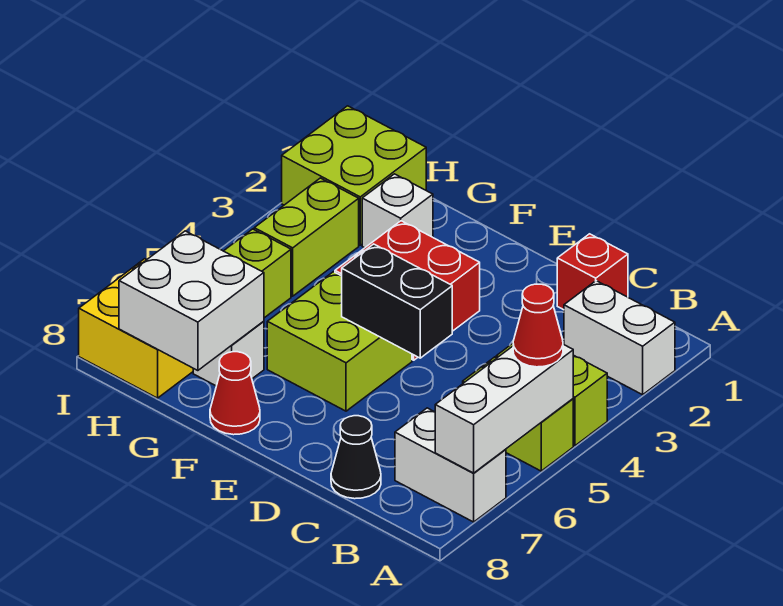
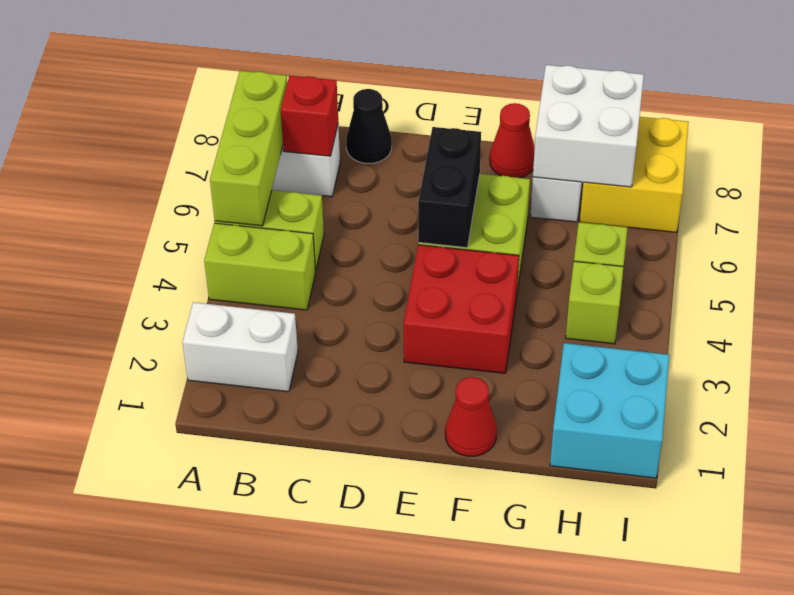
white brick A5:A7 level 2 -> lime brick A5:A7 level 2
red cone A5 level 3 -> red cone F1 level 1
red brick C1 level 1 -> red brick B7 level 2
black brick D5:E5 level 2 -> black brick E5:E6 level 2
white brick G2 level 1 -> none
lime brick H1:I2 level 1 -> cyan brick H1:I2 level 1
lime brick H3:H4 level 1 -> lime brick H4 level 1

